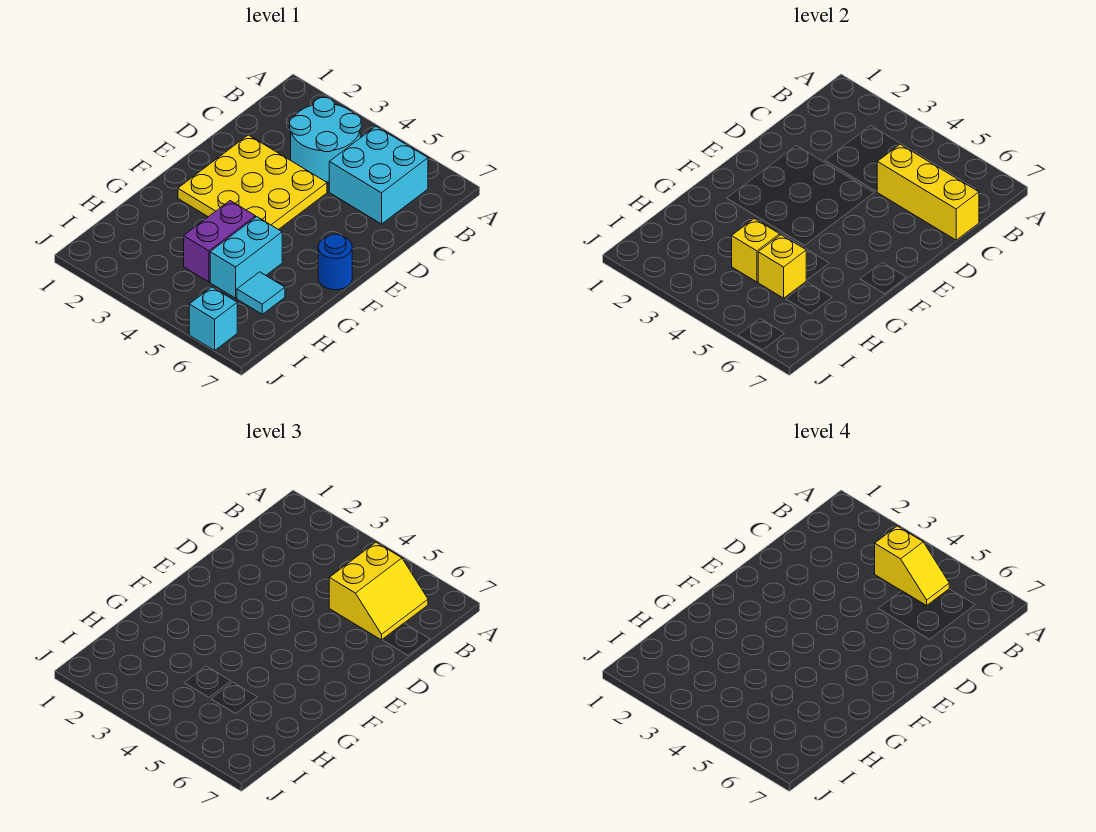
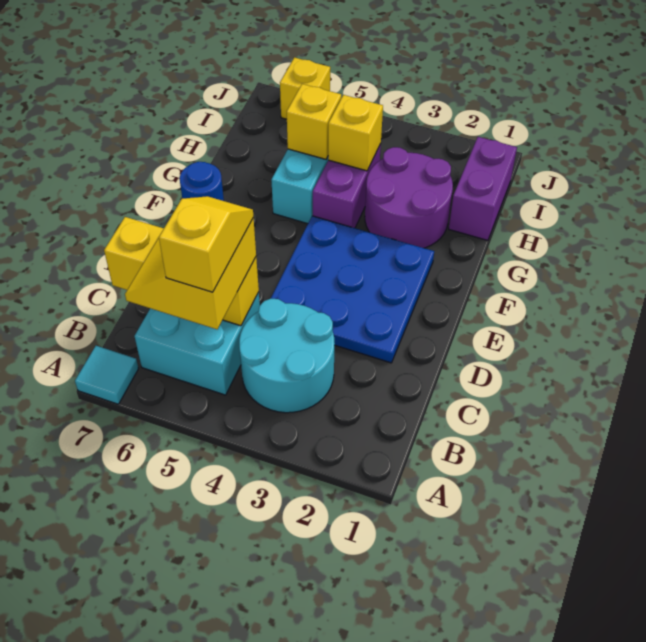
yellow slope B4:B5 level 4 top 4 -> yellow slope B5:C5 level 4 top B
yellow plate D2:F4 level 1 -> blue plate D2:F4 level 1
none -> purple round brick G2:H3 level 1
none -> purple brick H1:I1 level 1
cyan tile H6 level 1 -> cyan tile A7 level 1
cyan brick J6 level 1 -> yellow brick J6 level 1

